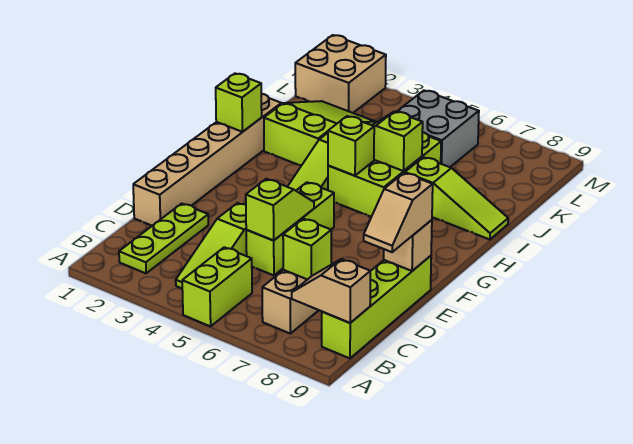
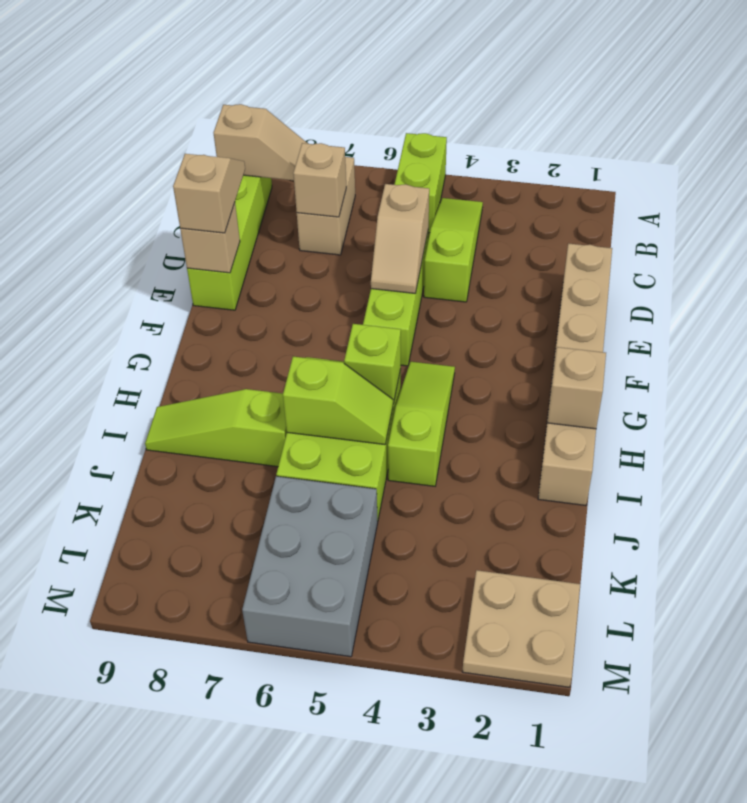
lime plate B2:D2 level 1 -> none
lime brick C7 level 2 -> tan brick C7 level 2
lime slope D5:E5 level 2 top D -> tan slope D5:E5 level 2 top D
lime brick H1 level 2 -> tan brick H1 level 2
lime slope I2:K3 level 1 top I -> none
grey brick K5:L6 level 1 -> grey brick K5:M6 level 1
tan brick L1:M2 level 1 -> tan plate L1:M2 level 1

